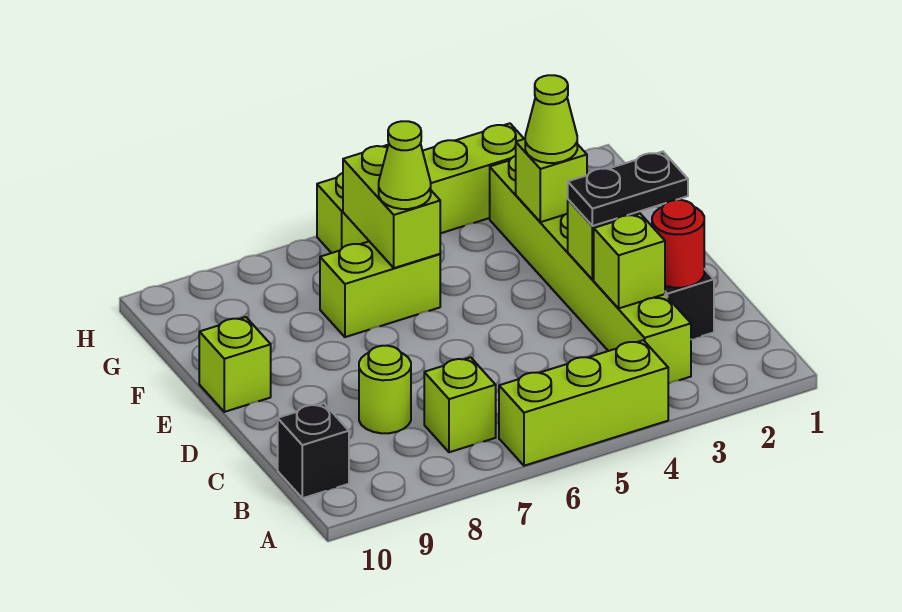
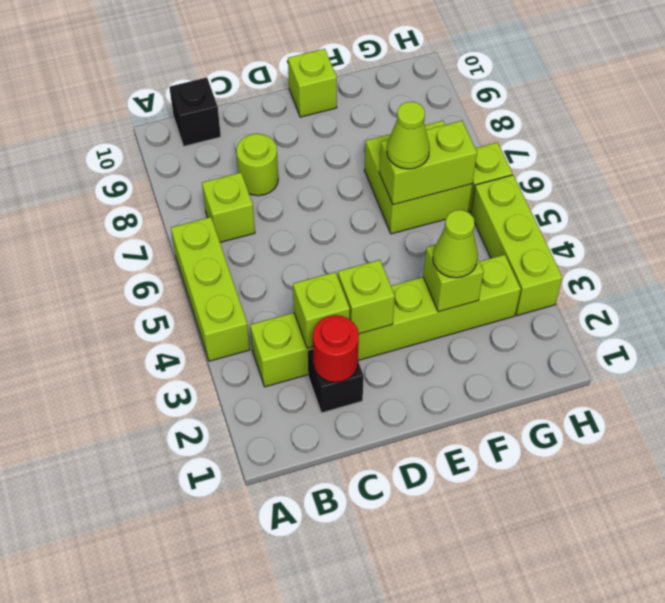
black plate D2:D3 level 3 -> none
lime brick F6:F7 level 1 -> lime brick F6:G7 level 1

